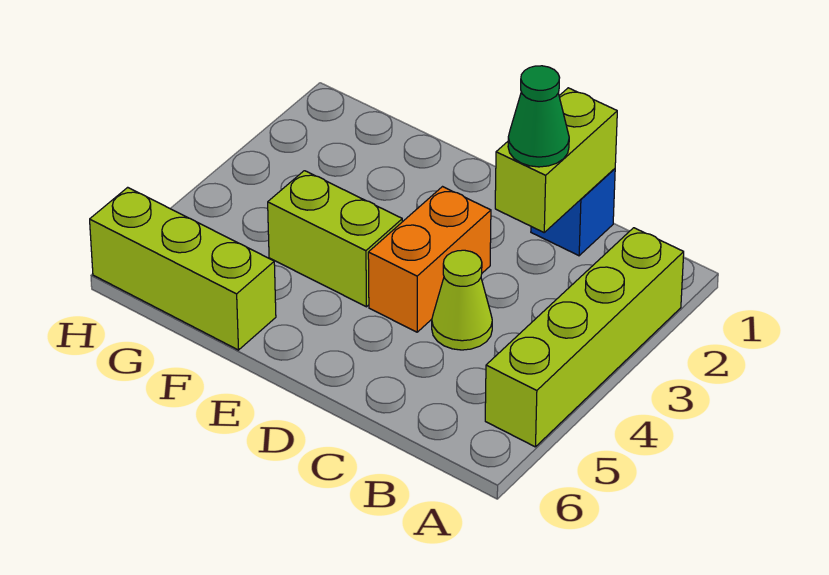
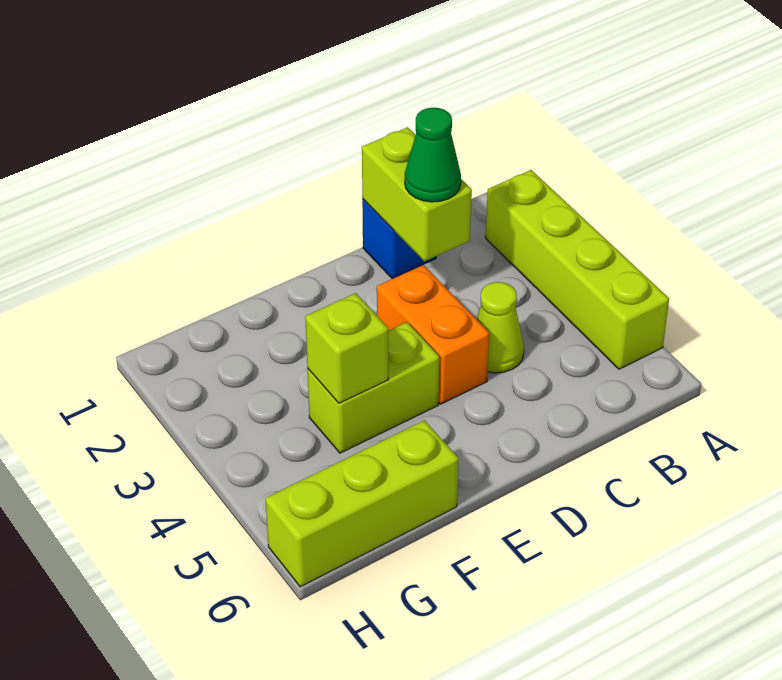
none -> lime brick F4 level 2

